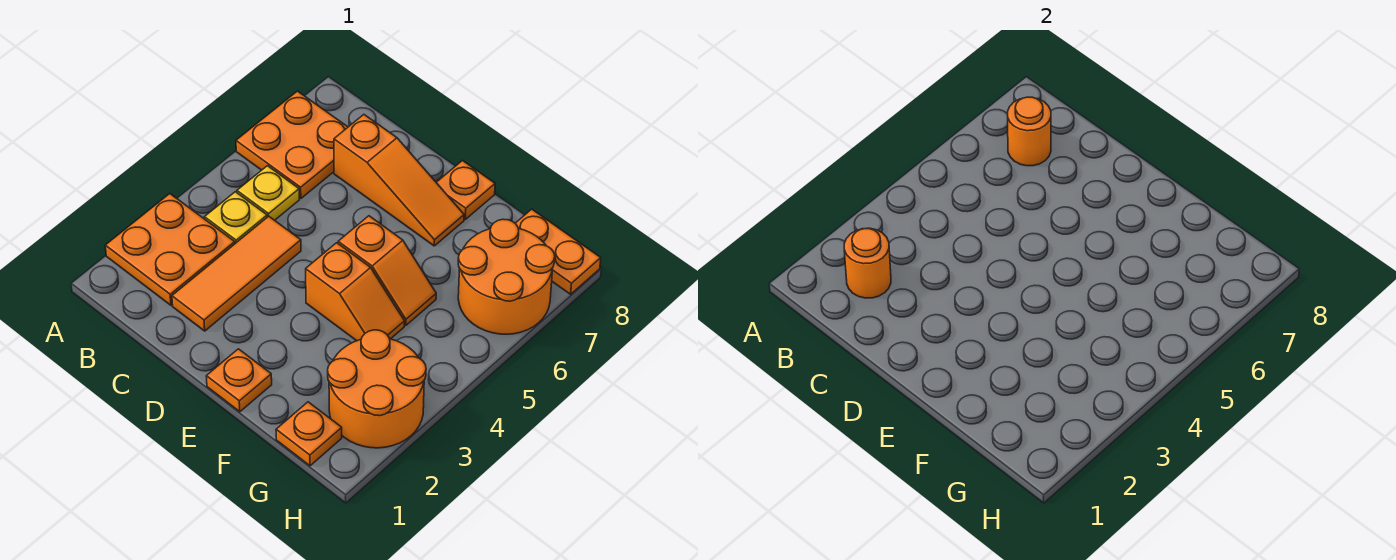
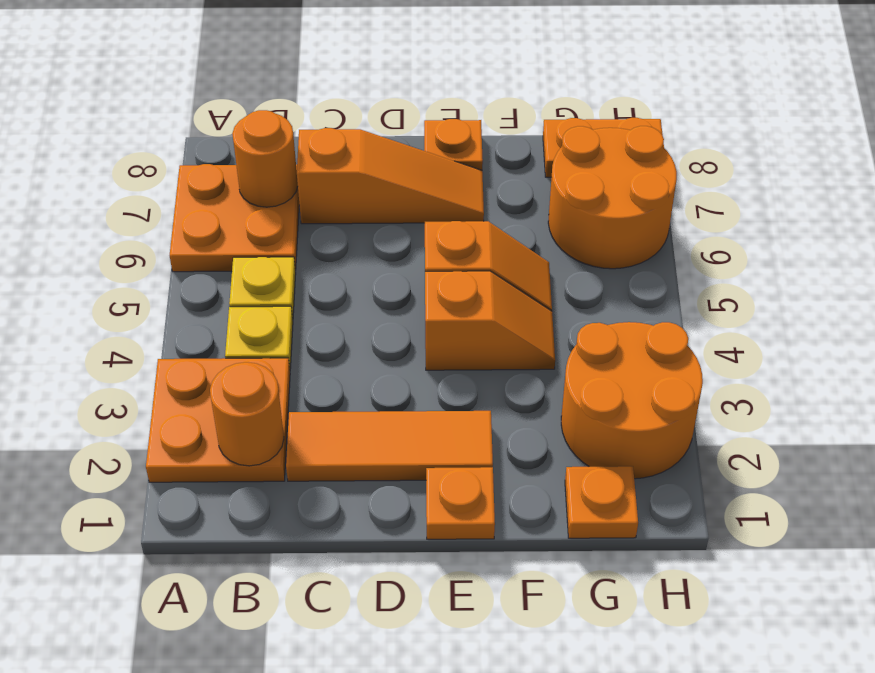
orange tile C2:C4 level 1 -> orange tile C2:E2 level 1

